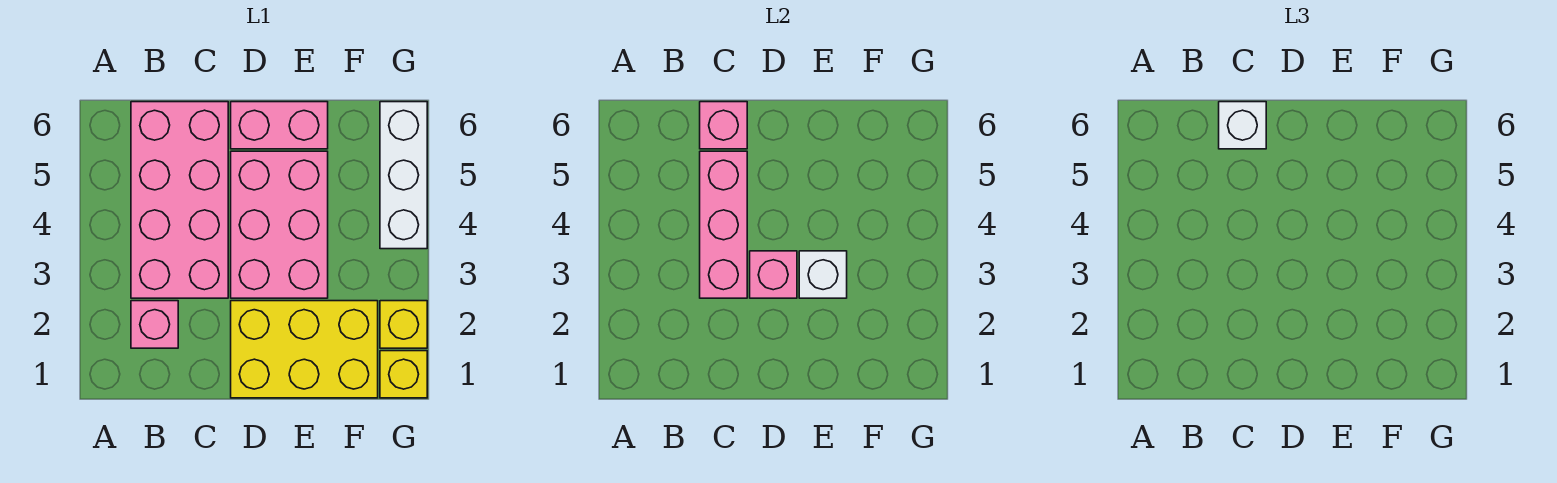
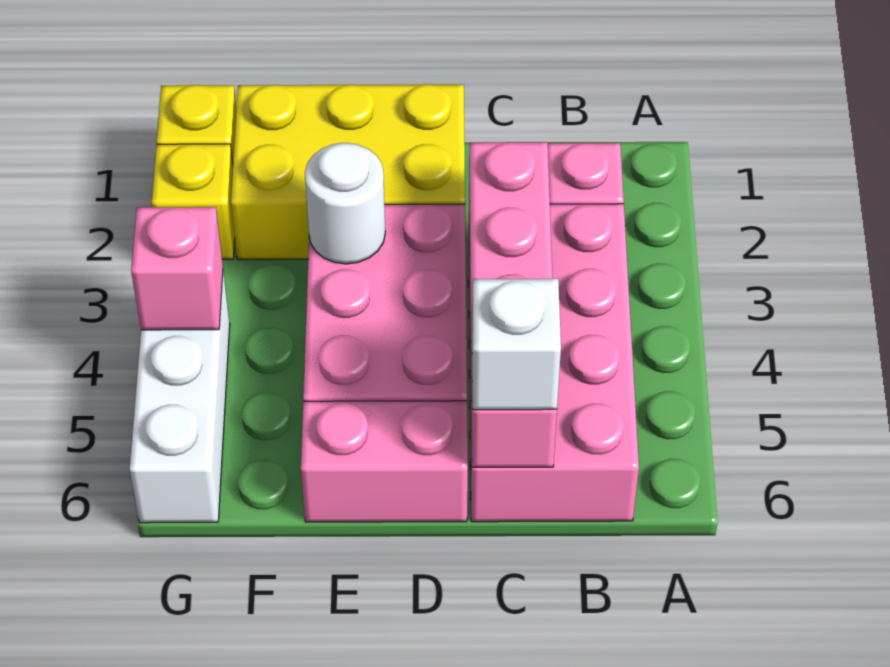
pink brick D3 level 2 -> pink brick G4 level 2
white brick E3 level 2 -> white round brick E3 level 2

